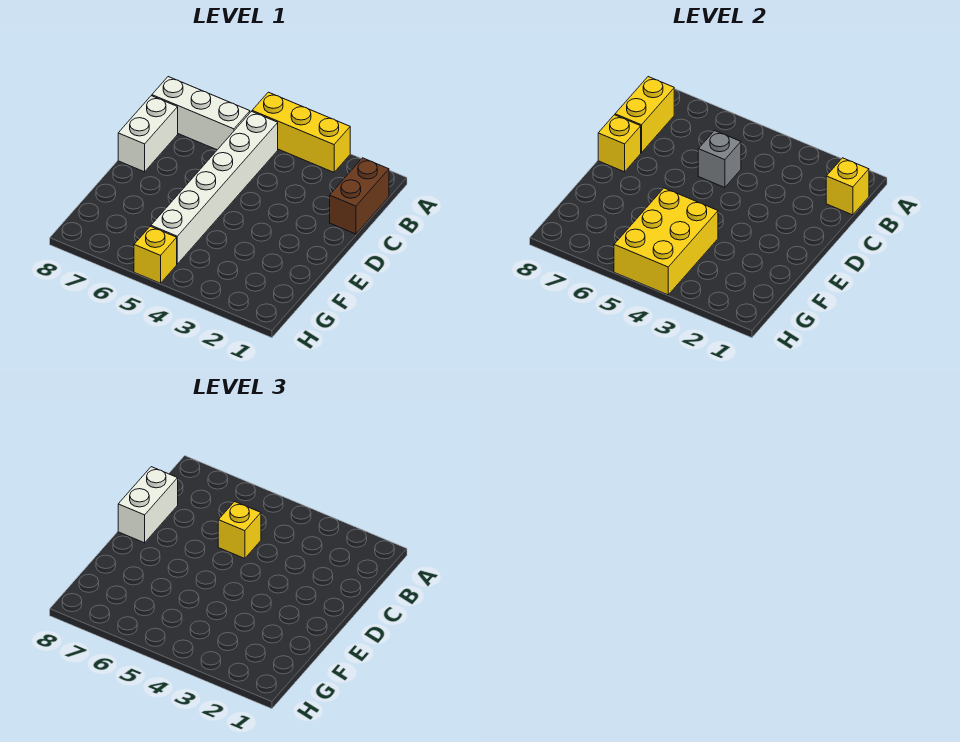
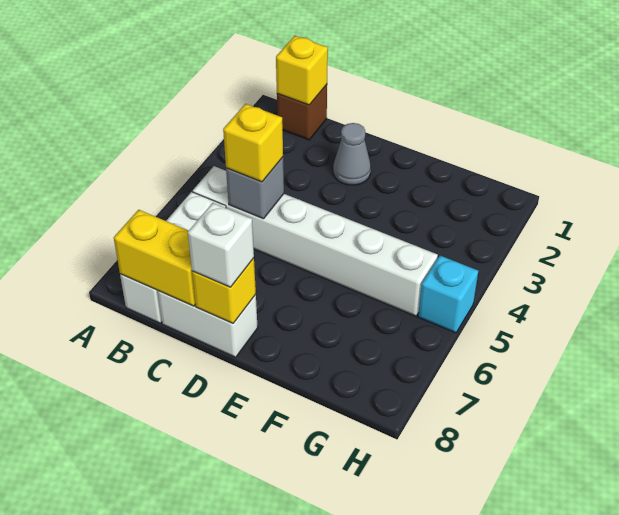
yellow brick A3:A5 level 1 -> none
brown brick B1:C1 level 1 -> brown brick B1 level 1
white brick C8:D8 level 3 -> white brick D8 level 3
none -> grey cone D2 level 1
yellow brick F4:H5 level 2 -> none
yellow brick H5 level 1 -> cyan brick H5 level 1

